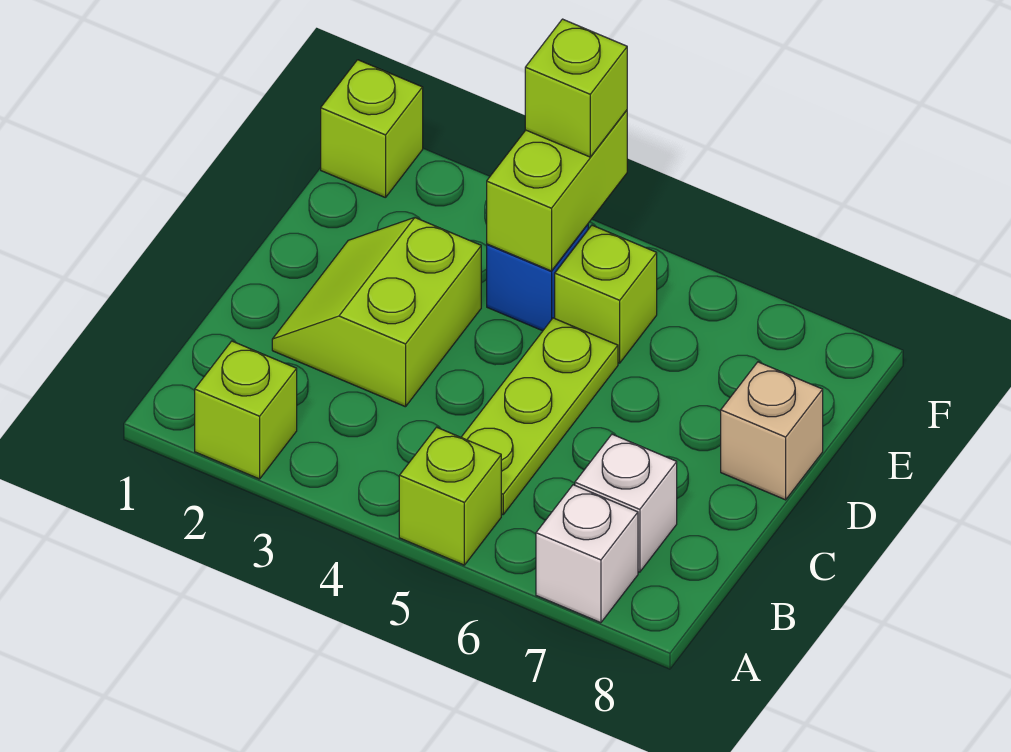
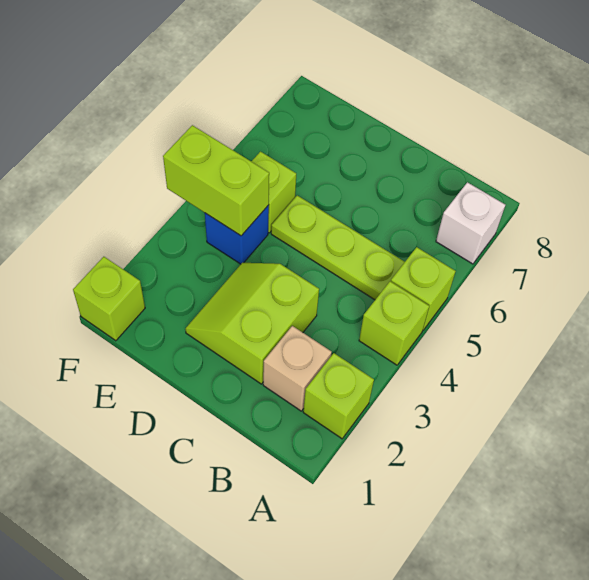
white brick B7 level 1 -> none
lime slope C2:D3 level 1 top 3 -> lime slope C2:D3 level 1 top C
tan brick D8 level 1 -> tan brick B2 level 1
lime brick F4 level 3 -> lime brick A4 level 1

